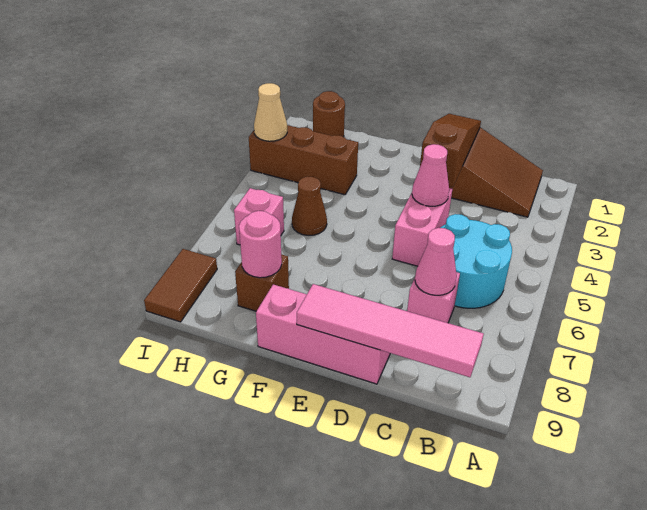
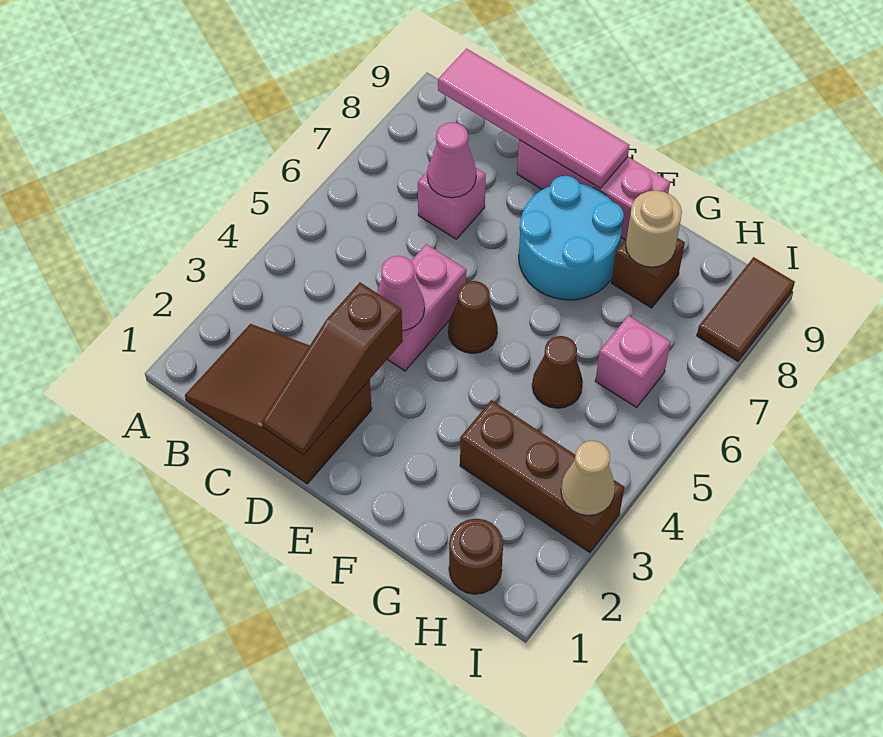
cyan round brick B5:C6 level 1 -> cyan round brick E7:F8 level 1
none -> brown cone E5 level 1
pink round brick G8 level 2 -> tan round brick G8 level 2

